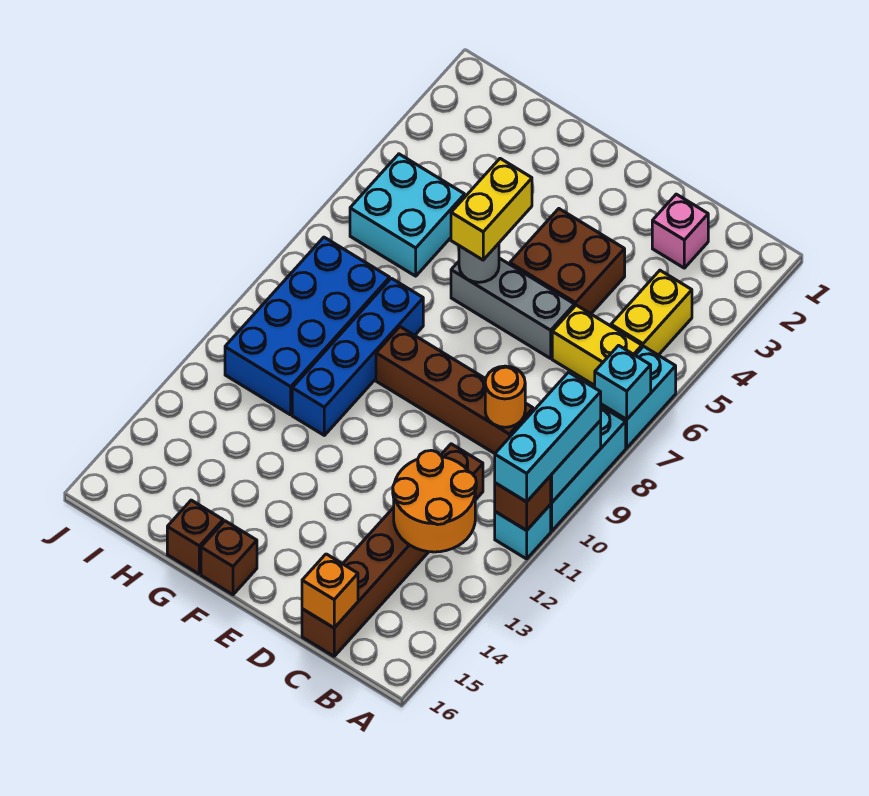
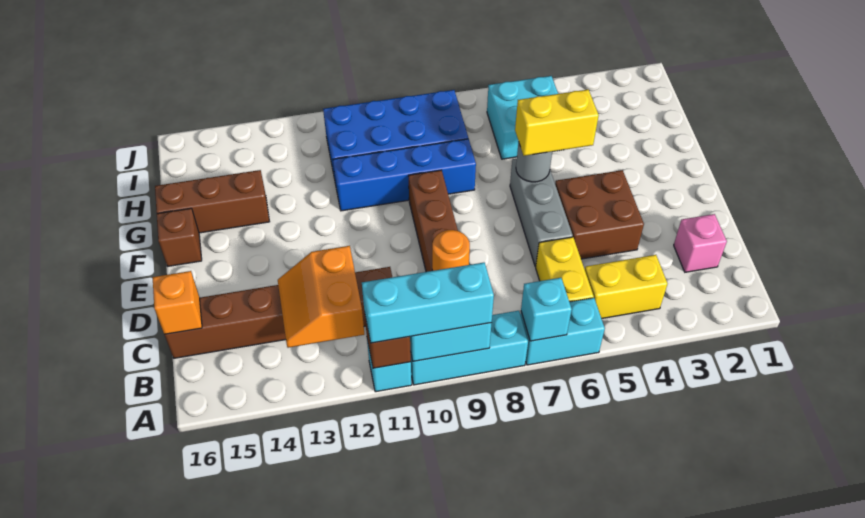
orange round brick B12:C13 level 2 -> orange slope B12:C13 level 2 top 12
brown brick G16 level 1 -> brown brick G14:G16 level 1

